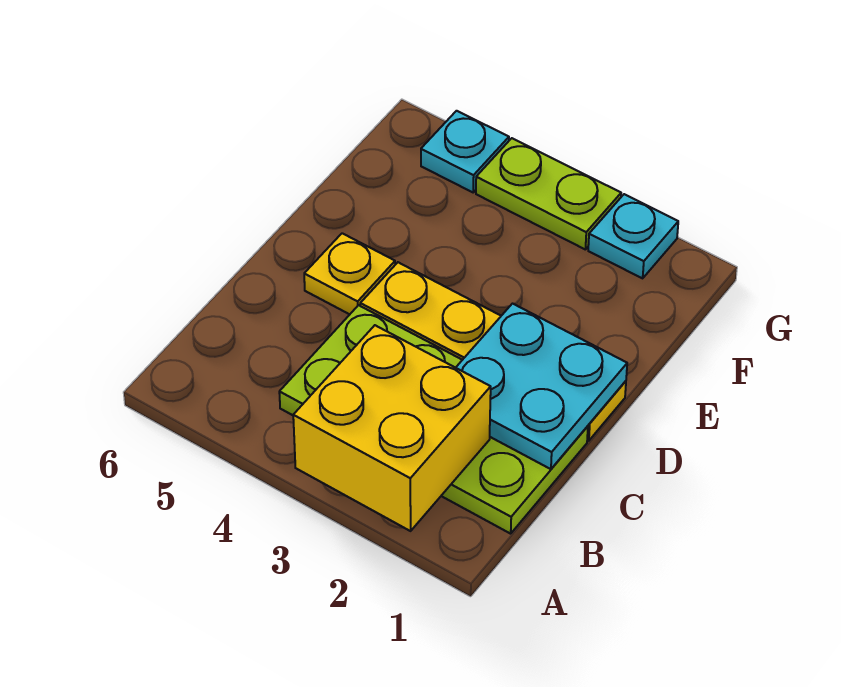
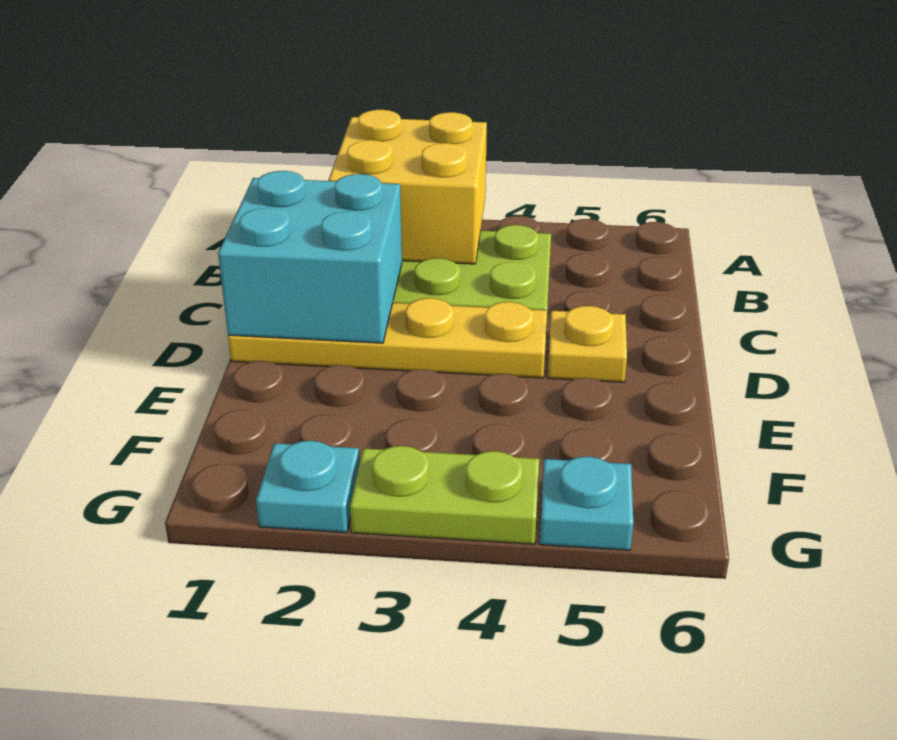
cyan plate C1:D2 level 2 -> cyan brick C1:D2 level 2

